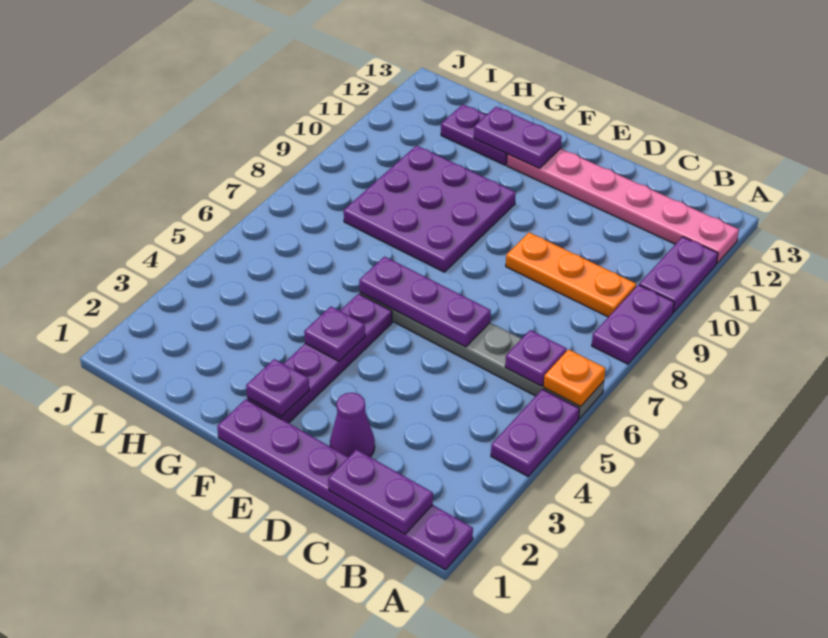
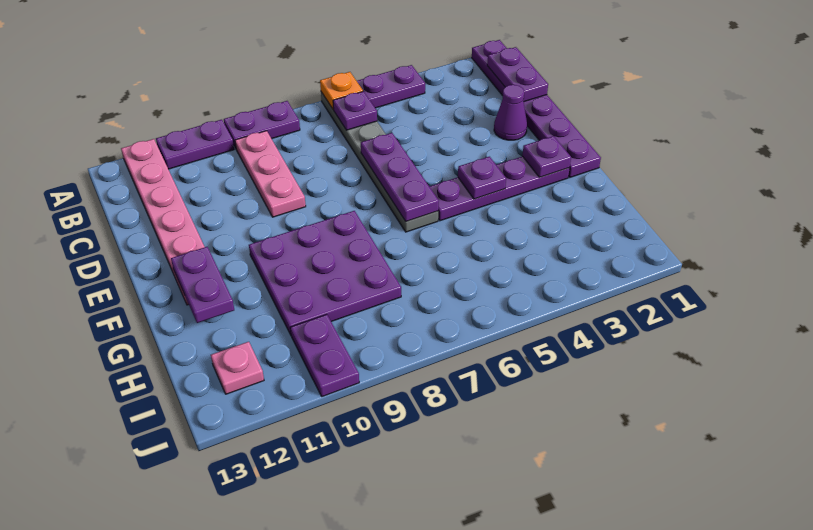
orange plate B9:D9 level 1 -> pink plate B9:D9 level 1
purple plate G12:H12 level 1 -> purple plate I10:J10 level 1
none -> pink plate I12 level 1

